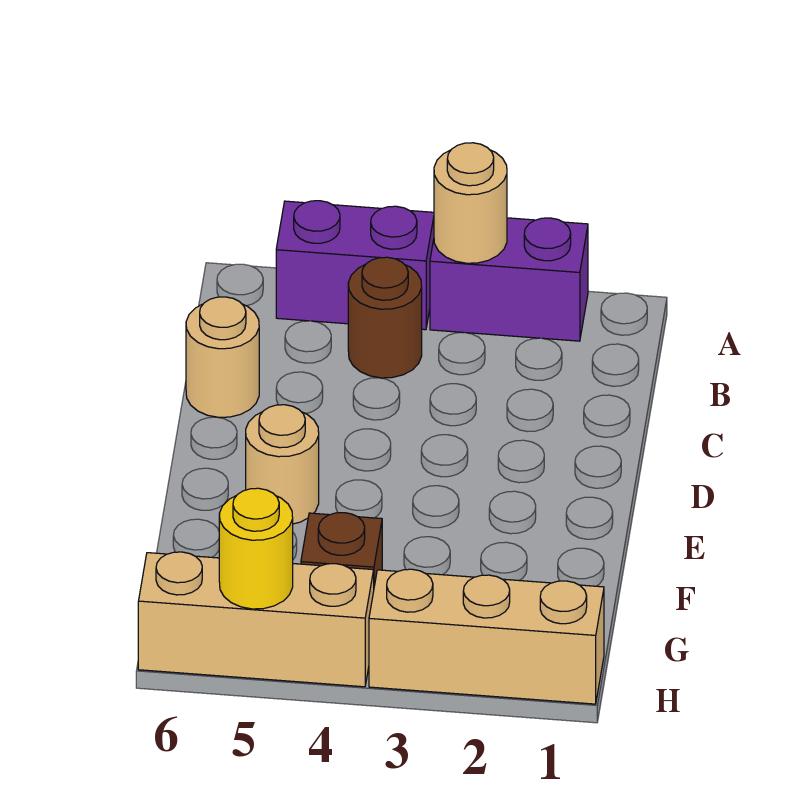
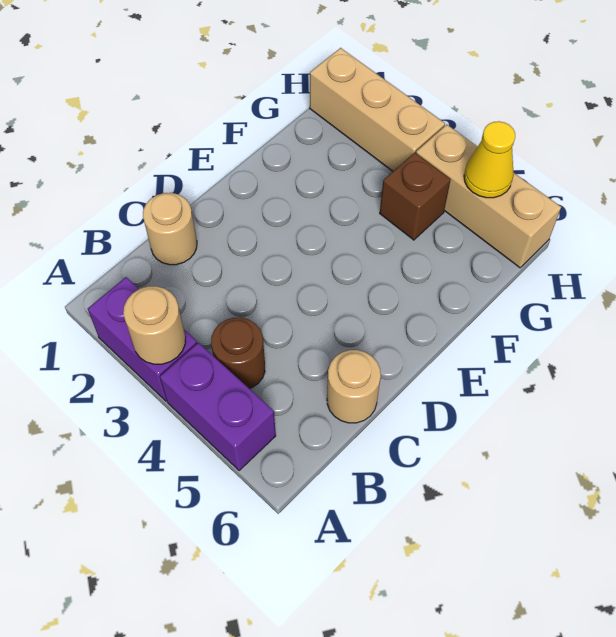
tan round brick E5 level 1 -> tan round brick C1 level 1
yellow round brick H5 level 2 -> yellow cone H5 level 2

